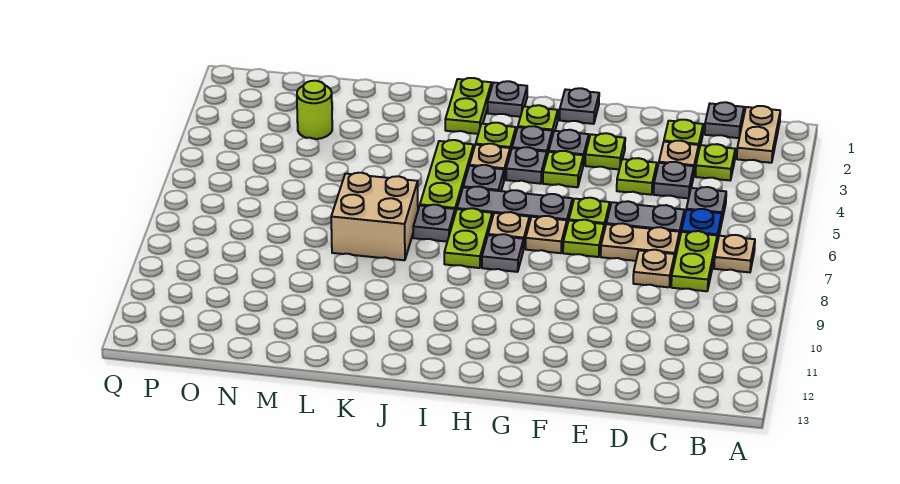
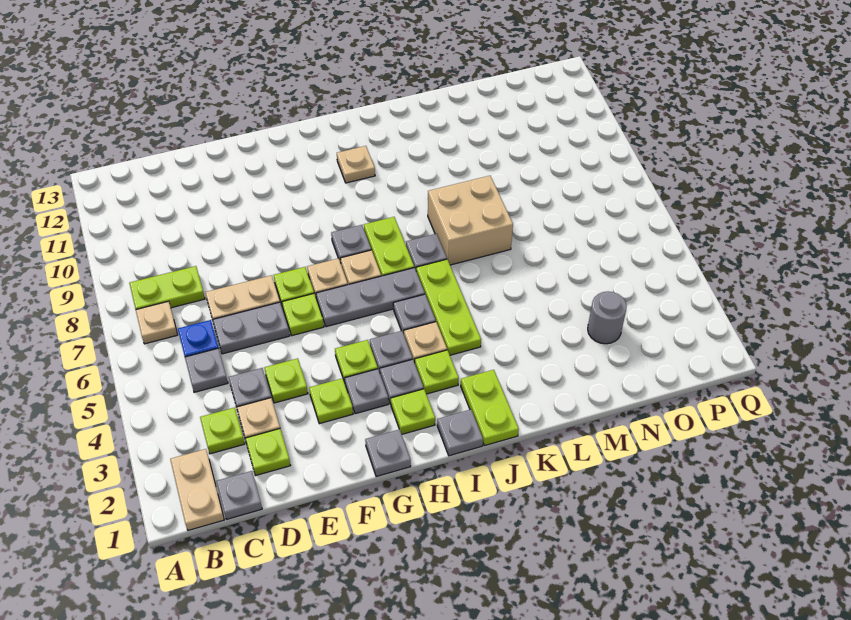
lime plate C7:C8 level 1 -> lime plate B8:C8 level 1
tan plate D8 level 1 -> tan plate I11 level 1
lime round brick N3 level 1 -> grey round brick N3 level 1

